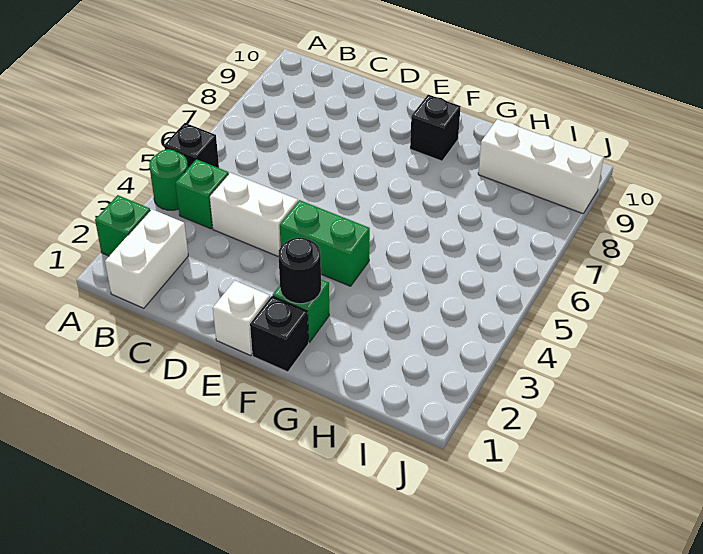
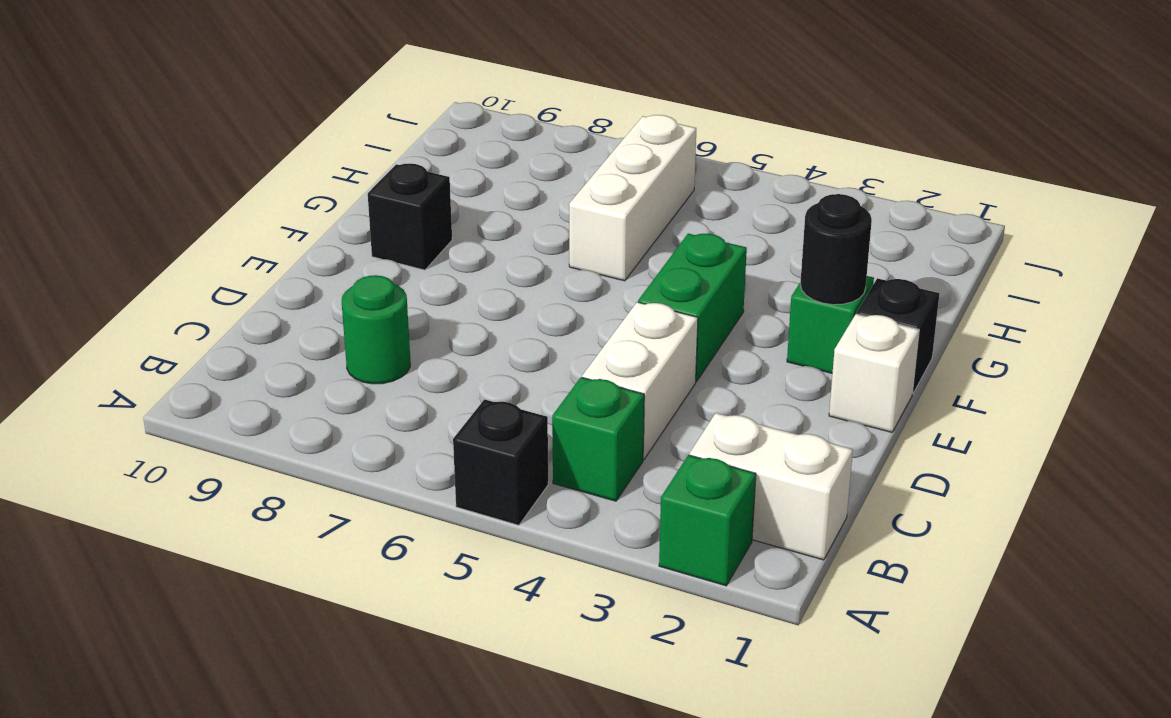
green round brick A4 level 1 -> green round brick C8 level 1
white brick H9:J9 level 1 -> white brick G6:I6 level 1

